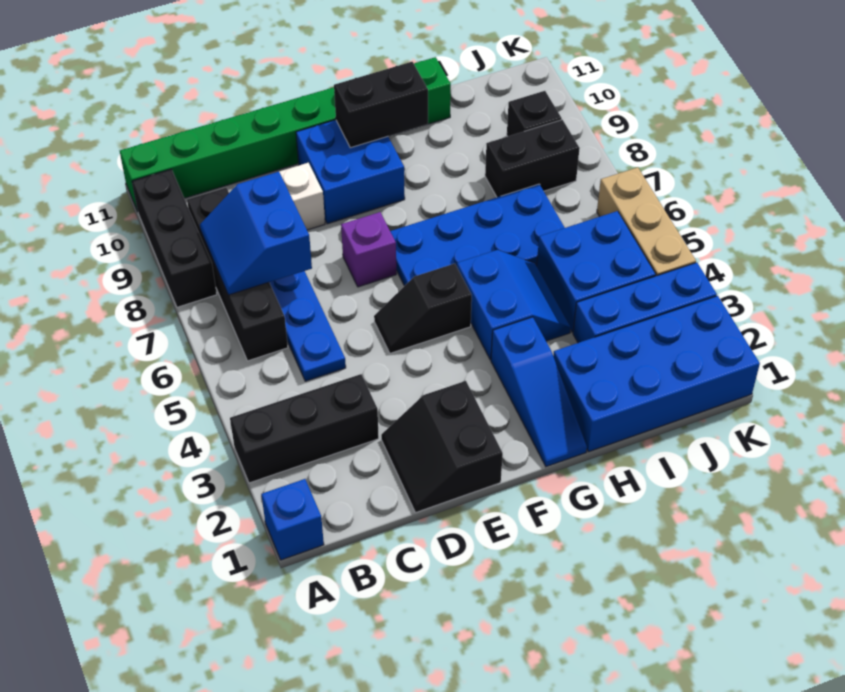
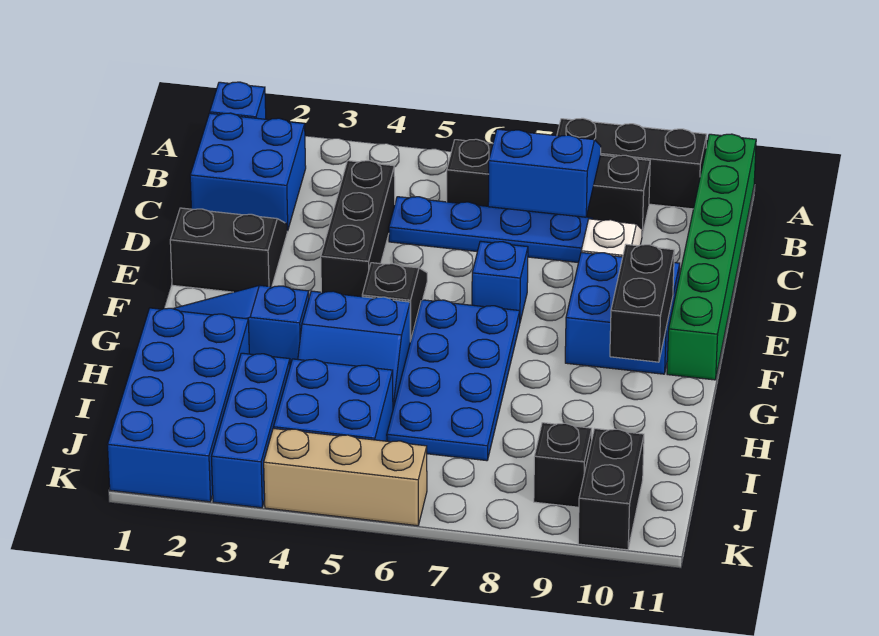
black brick A3:C3 level 1 -> black brick C4:E4 level 1
green brick A11:H11 level 1 -> green brick A11:F11 level 1
none -> blue brick B1:C2 level 1
purple brick E7 level 1 -> blue brick E7 level 1
black brick I8:J8 level 1 -> black brick J10:K10 level 1

